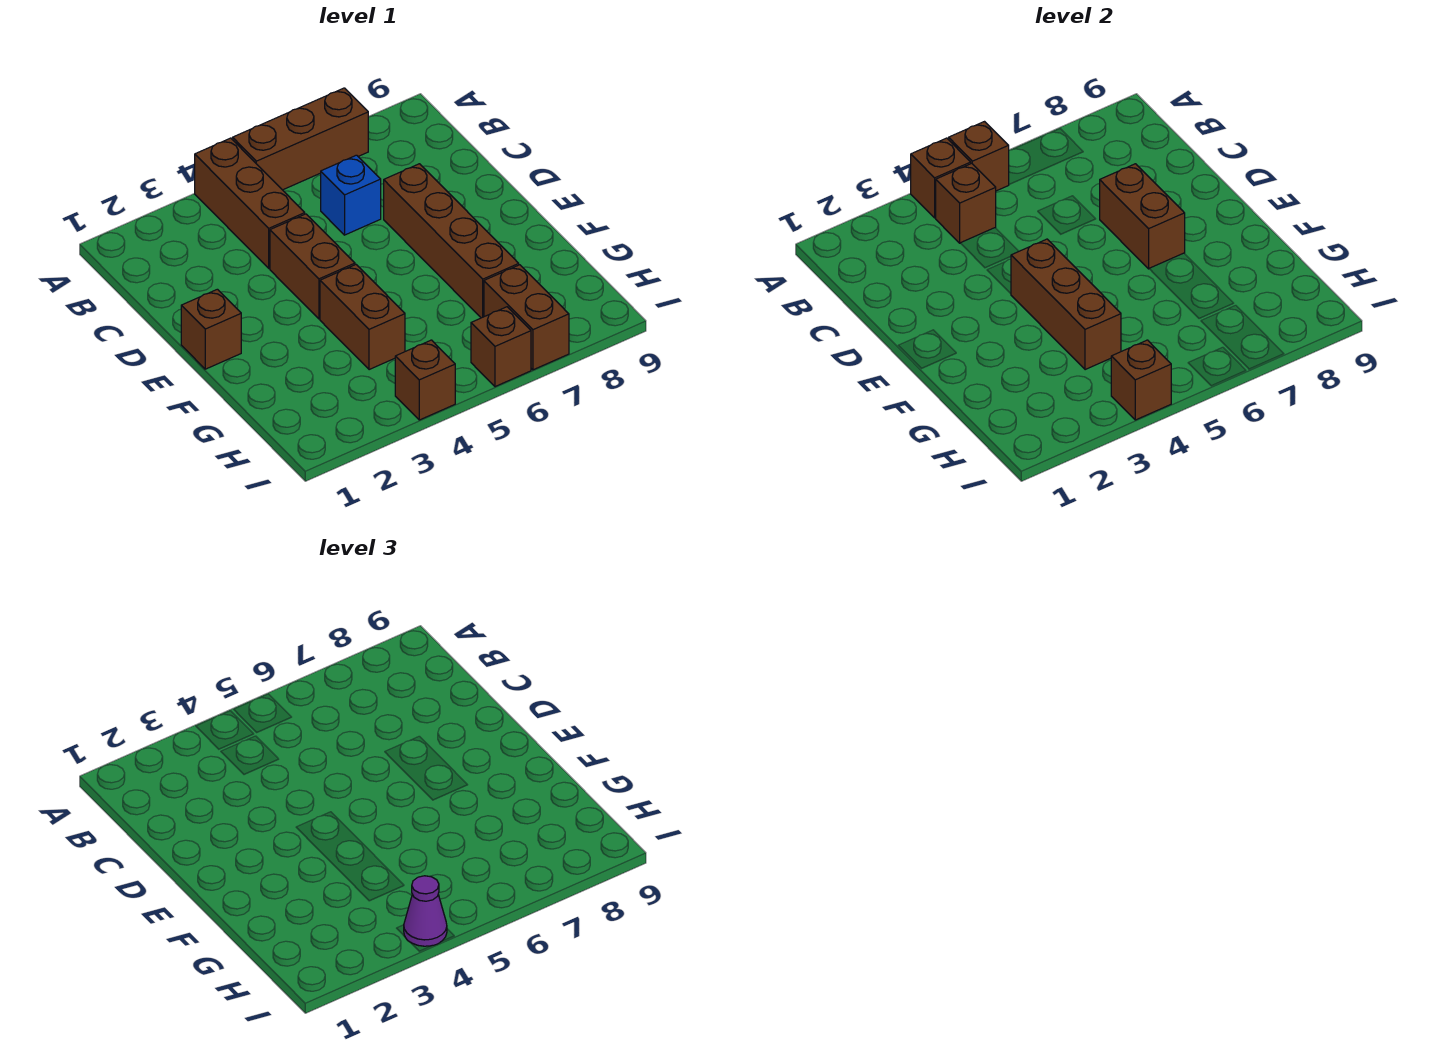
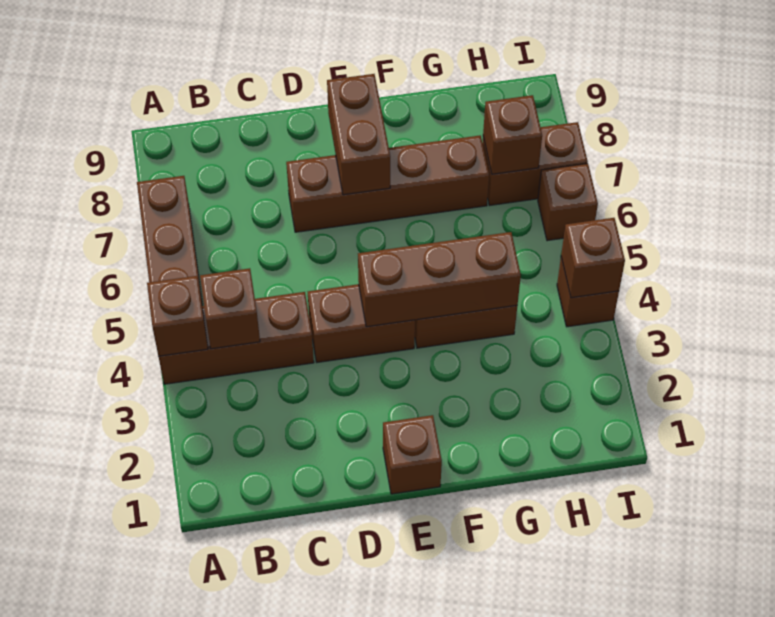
brown brick A5 level 2 -> brown brick H7 level 2
blue brick C6 level 1 -> none
brown brick D7:E7 level 2 -> brown brick E7:E8 level 2
purple cone I4 level 3 -> none

